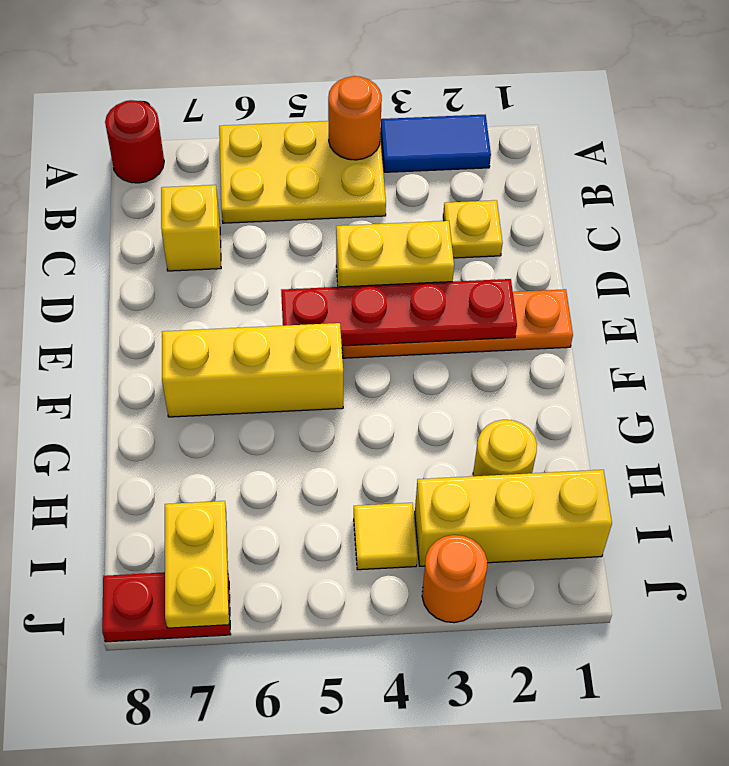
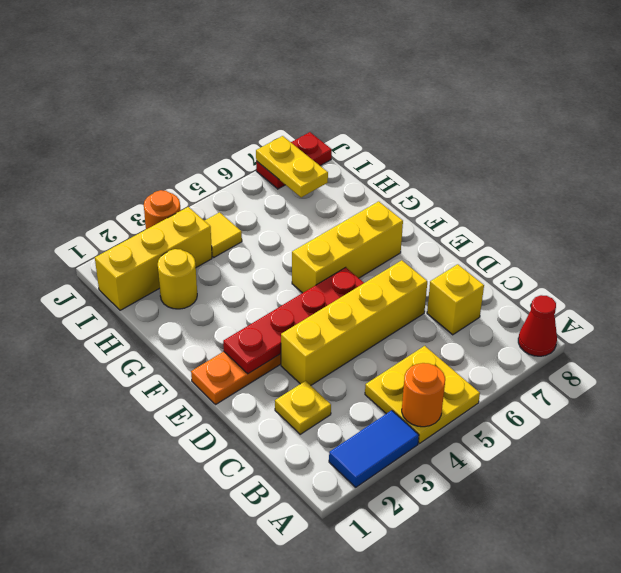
yellow plate A4:B6 level 1 -> yellow plate A4:B5 level 1
red round brick A8 level 1 -> red cone A8 level 1
yellow brick D3:D4 level 1 -> yellow brick D3:D6 level 1

